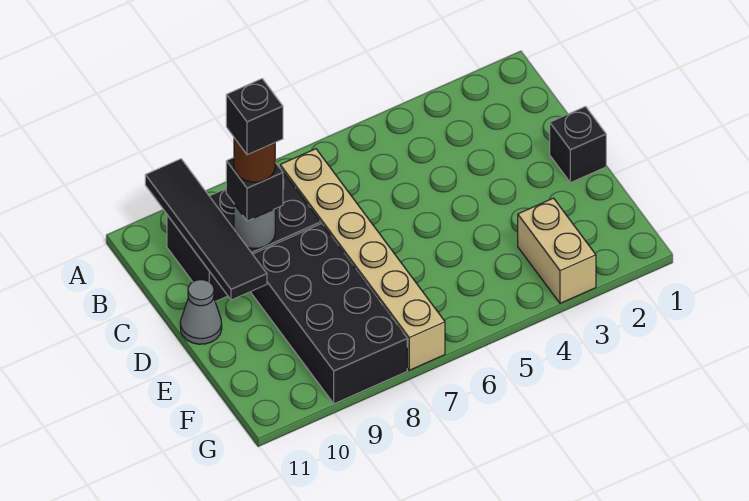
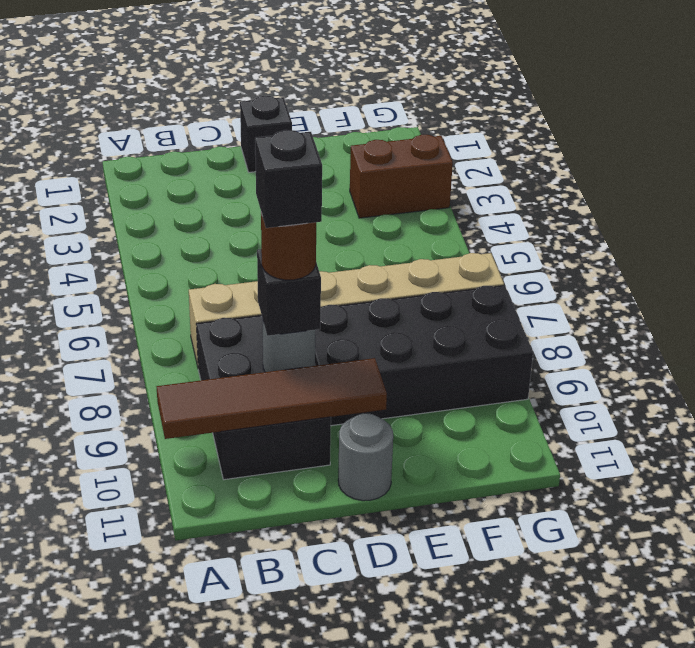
black tile A10:D10 level 2 -> brown tile A10:D10 level 2
grey cone D11 level 1 -> grey round brick D11 level 1
tan brick F3:G3 level 1 -> brown brick F3:G3 level 1

